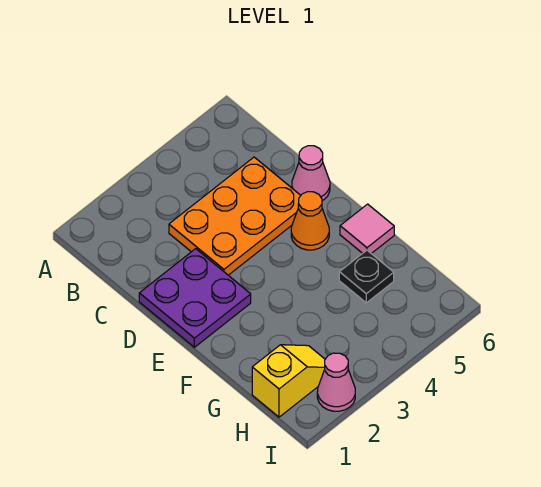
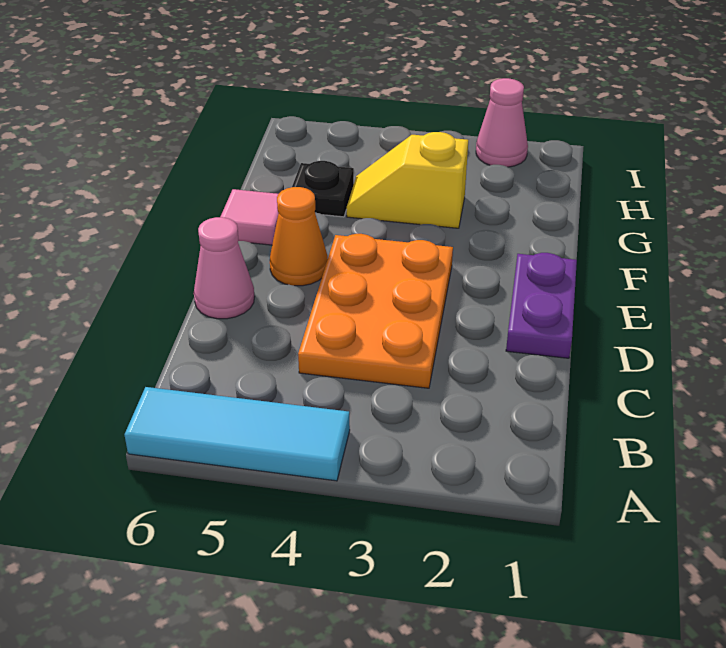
none -> cyan tile A4:A6 level 1
orange plate C3:D5 level 1 -> orange plate C3:E4 level 1
purple plate D1:E2 level 1 -> purple plate D1:E1 level 1
yellow slope H1:H2 level 1 top 1 -> yellow slope G3:G4 level 1 top 3

